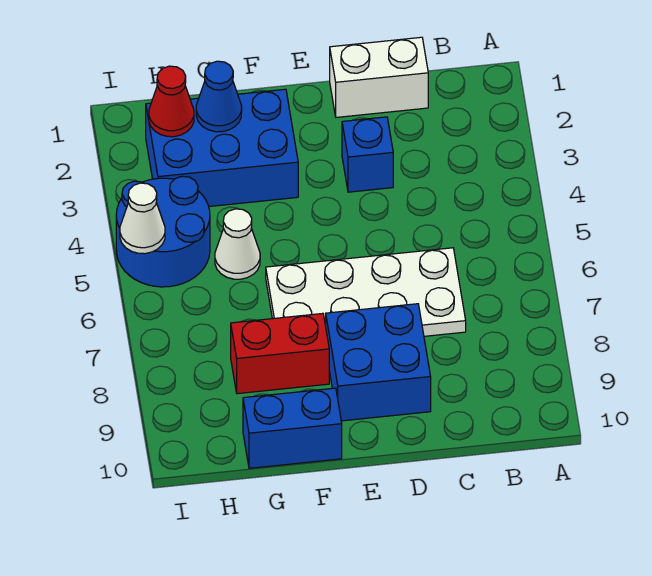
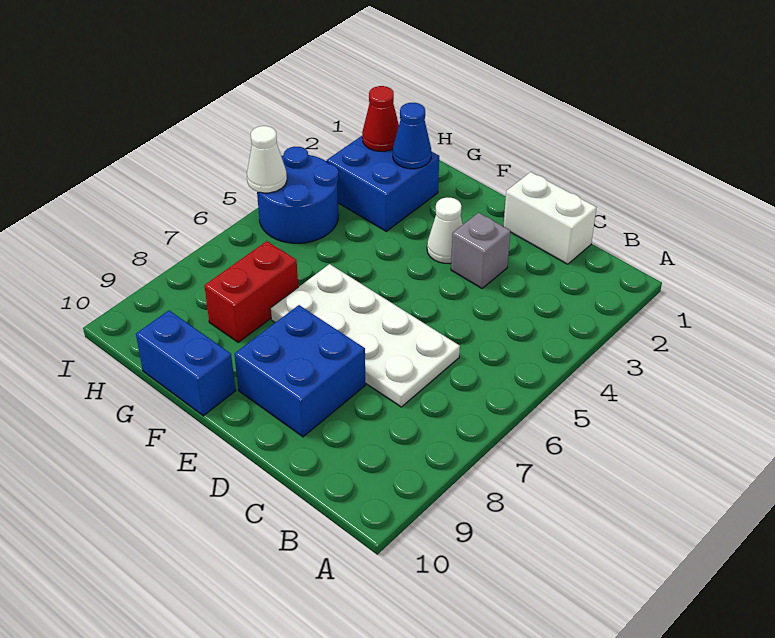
blue brick D3 level 1 -> grey brick D3 level 1
blue brick F2:H3 level 1 -> blue brick G2:H3 level 1
red brick F8:G8 level 1 -> red brick G7:G8 level 1
white cone G5 level 1 -> white cone E3 level 1

